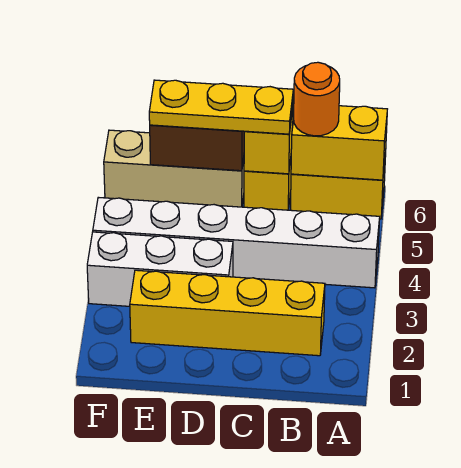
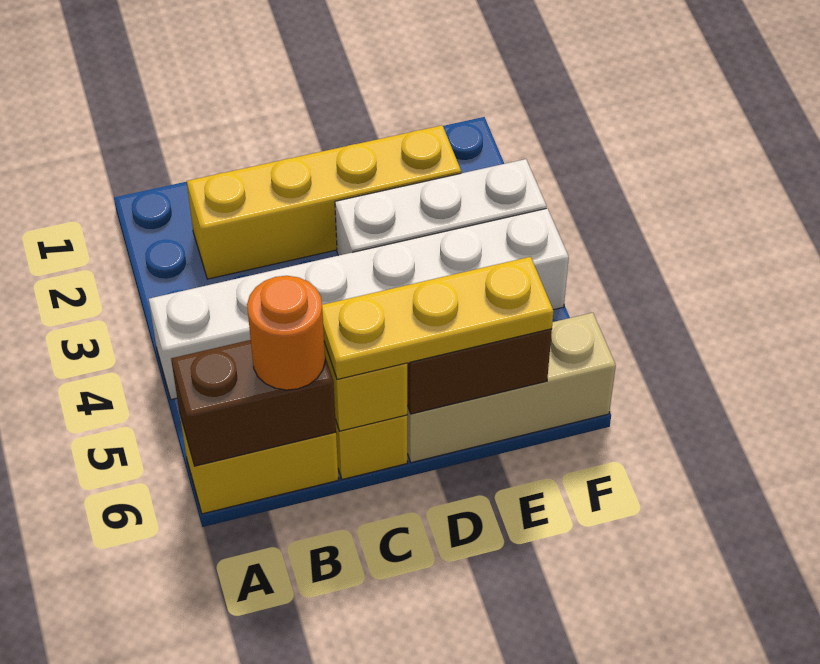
yellow brick A6:B6 level 2 -> brown brick A6:B6 level 2

